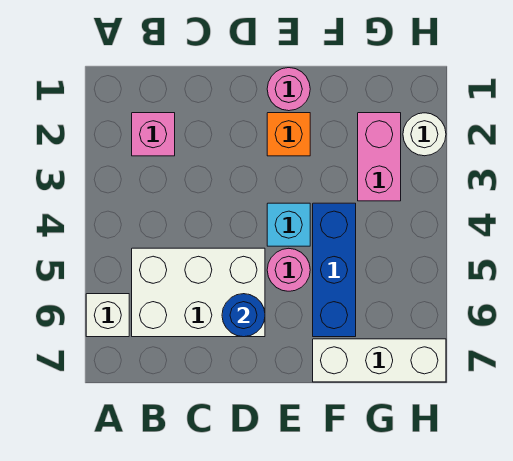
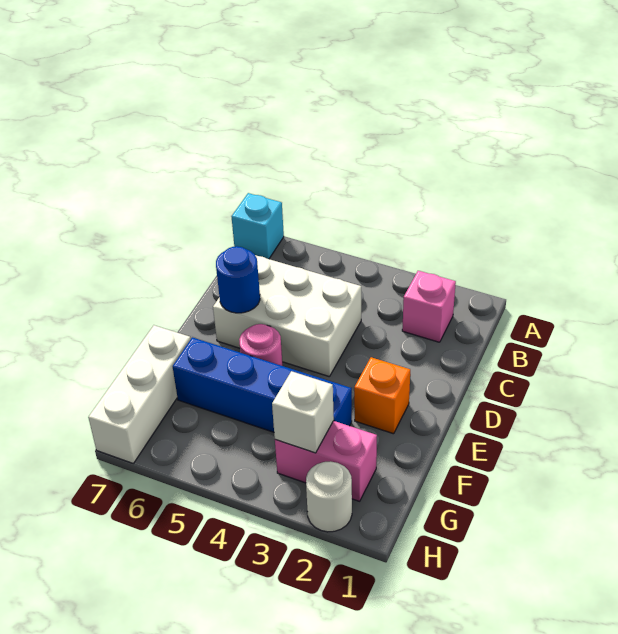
white brick A6 level 1 -> white brick G3 level 2
white brick B5:D6 level 1 -> white brick C4:D6 level 1
pink round brick E1 level 1 -> none
cyan brick E4 level 1 -> cyan brick A7 level 1
blue brick F4:F6 level 1 -> blue brick F3:F6 level 1

